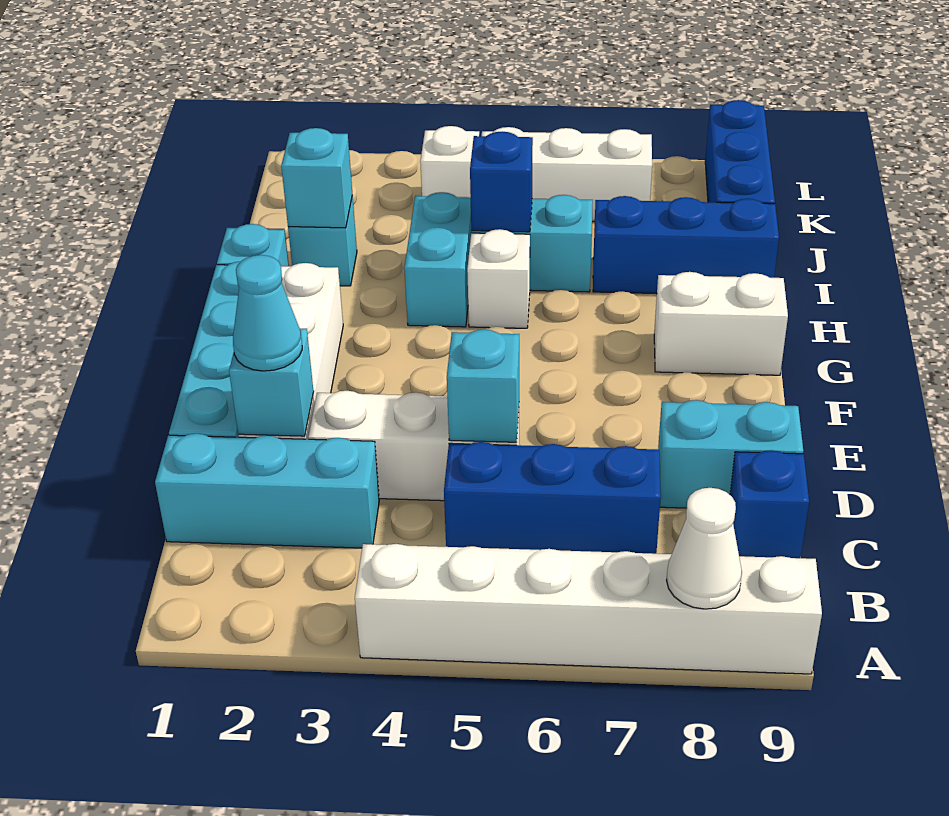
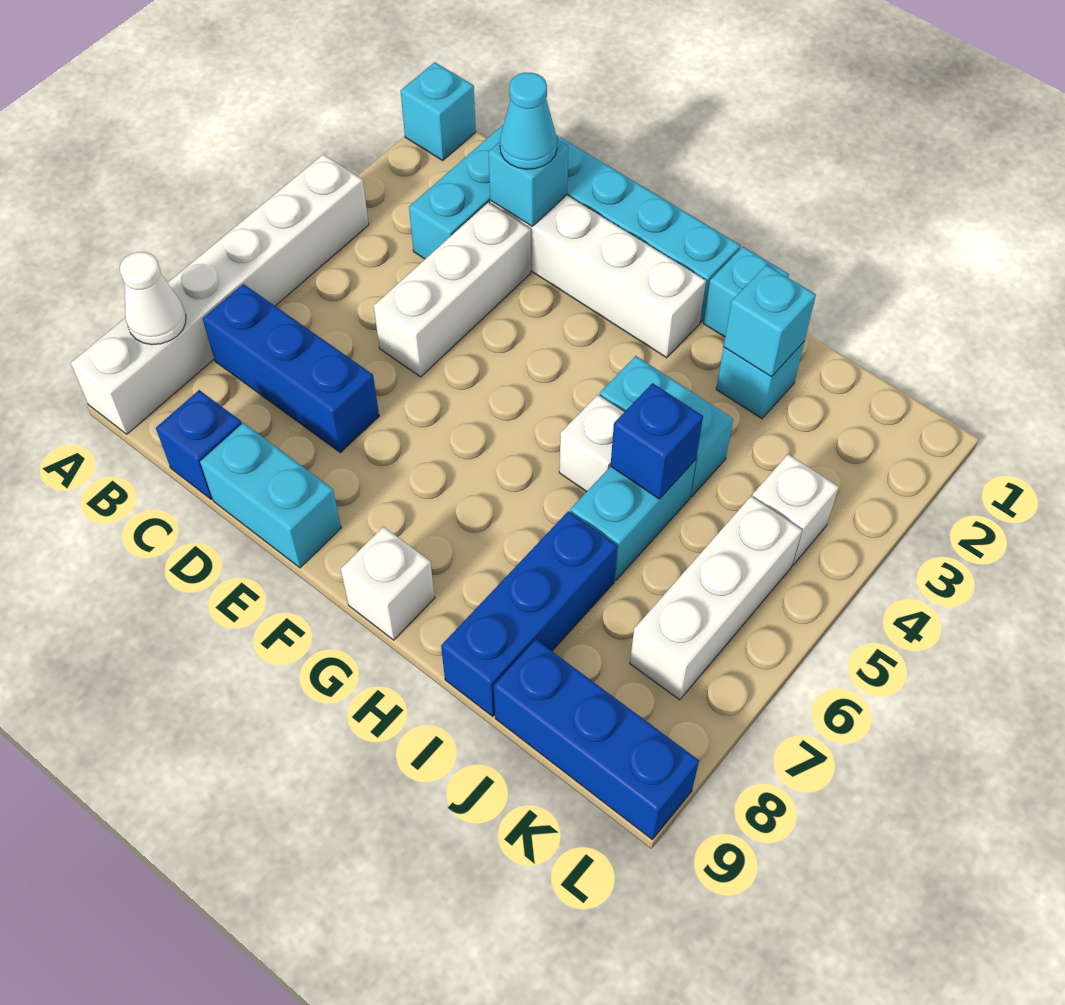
blue brick C5:C7 level 1 -> blue brick B7:D7 level 1
cyan brick D5 level 2 -> cyan brick A1 level 1
cyan brick D8:D9 level 1 -> cyan brick D9:E9 level 1
white brick G8:G9 level 1 -> white brick G9 level 1

